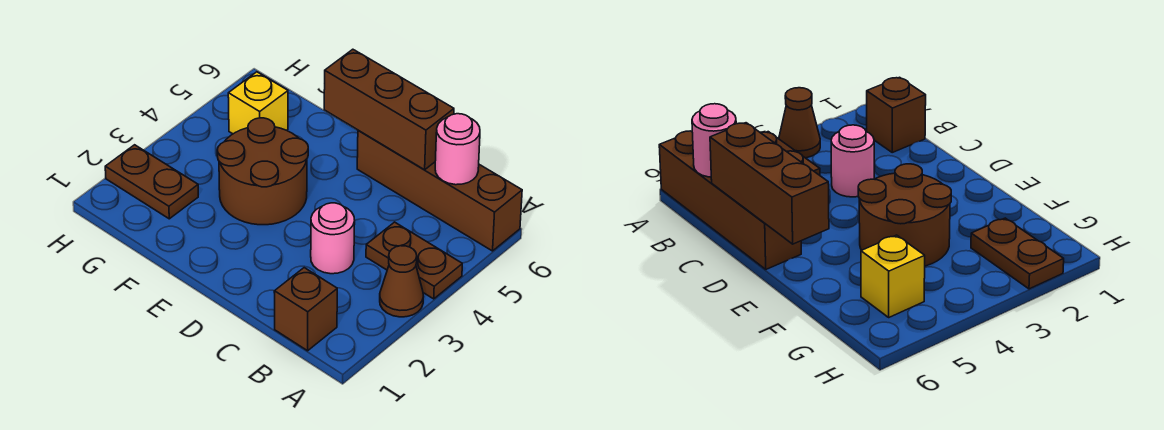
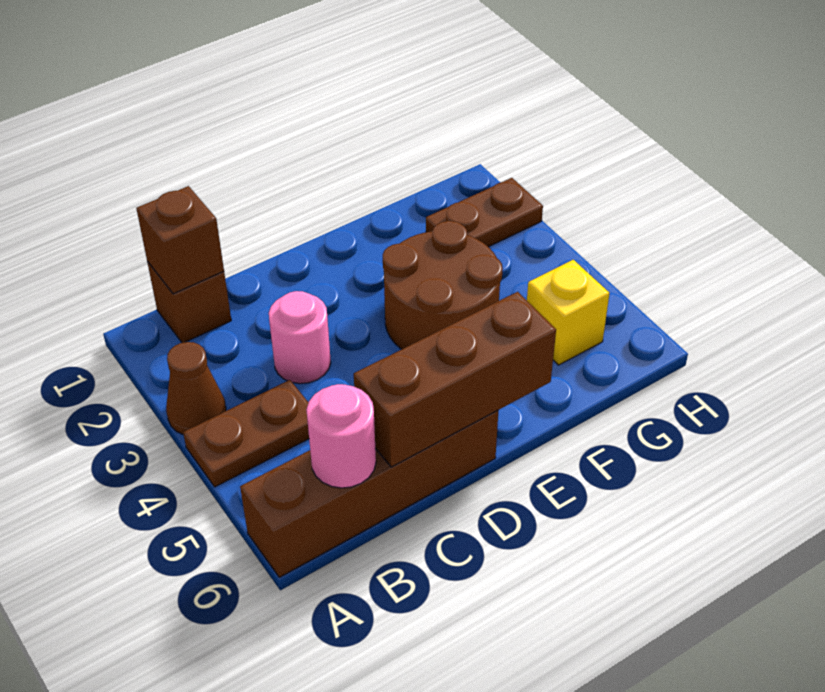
none -> brown brick B1 level 2

